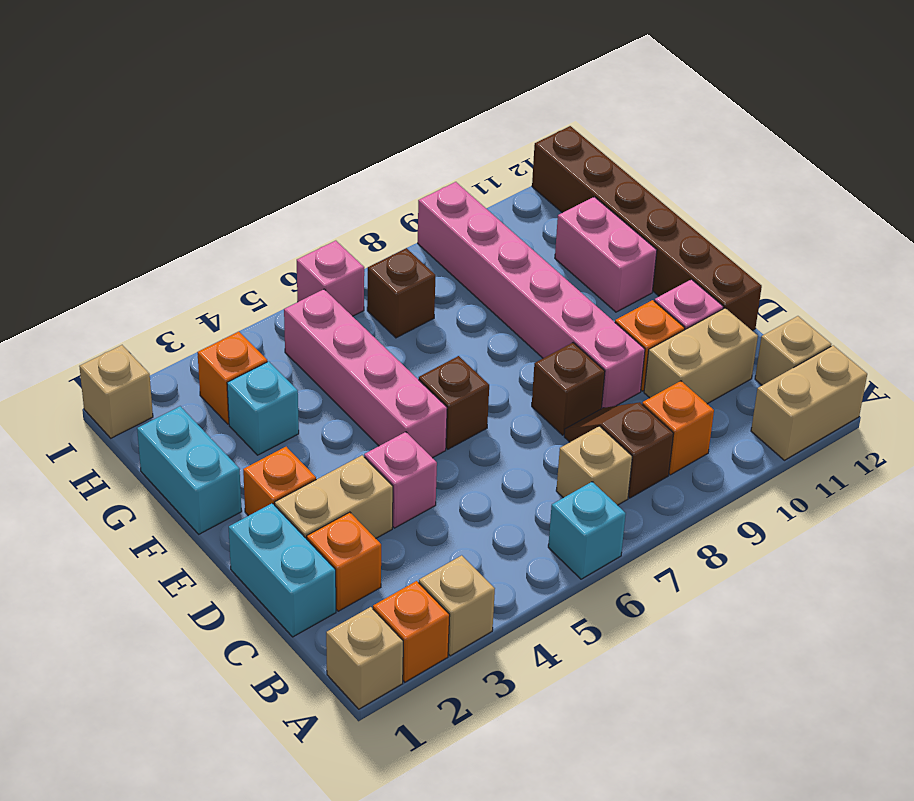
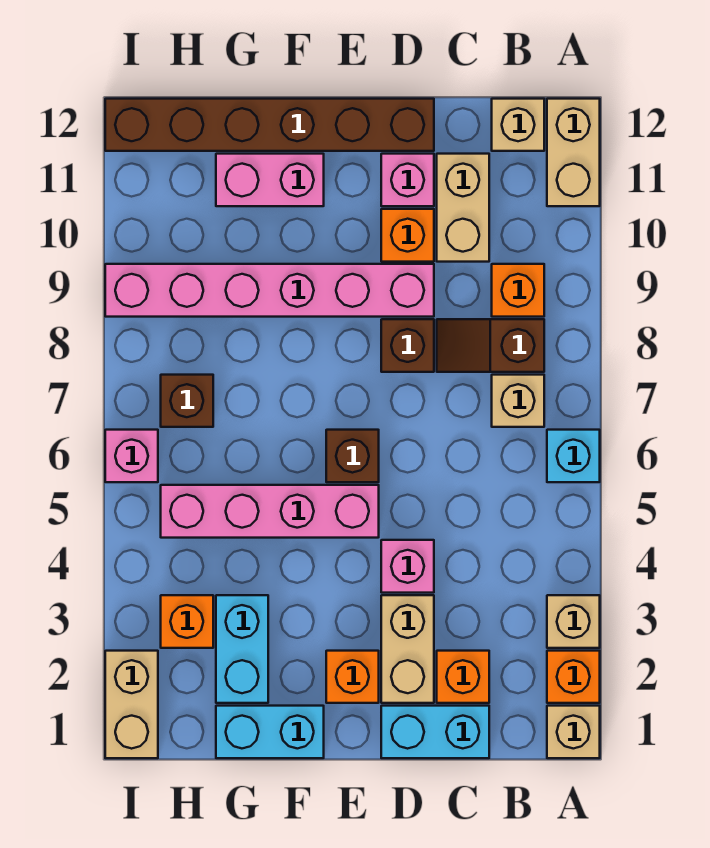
cyan brick G3 level 1 -> cyan brick G2:G3 level 1
tan brick I1 level 1 -> tan brick I1:I2 level 1

